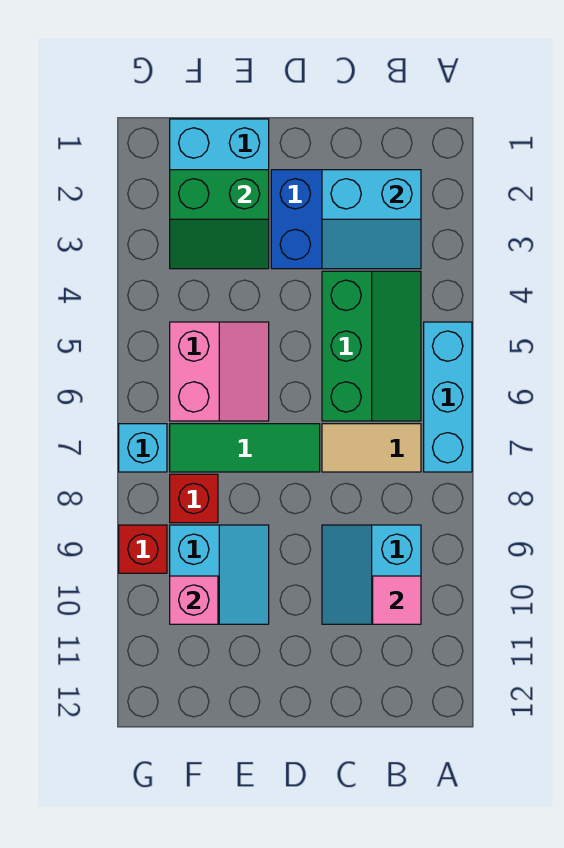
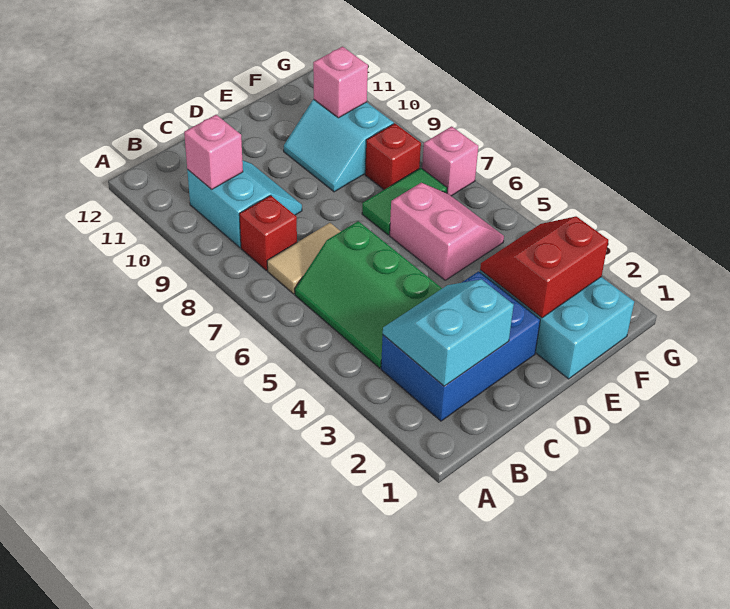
cyan brick A5:A7 level 1 -> none
pink tile B10 level 2 -> pink brick B10 level 2
green tile D7:F7 level 1 -> green tile E7:F7 level 1
green slope E2:F3 level 2 top 2 -> red slope E2:F3 level 2 top 2
pink slope E5:F6 level 1 top F -> pink slope E5:F6 level 1 top E
cyan brick G7 level 1 -> pink brick G7 level 1
red brick G9 level 1 -> red brick B8 level 1

